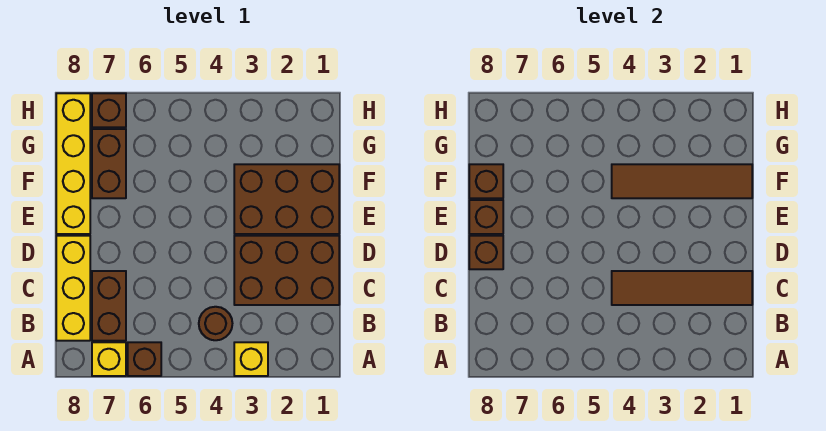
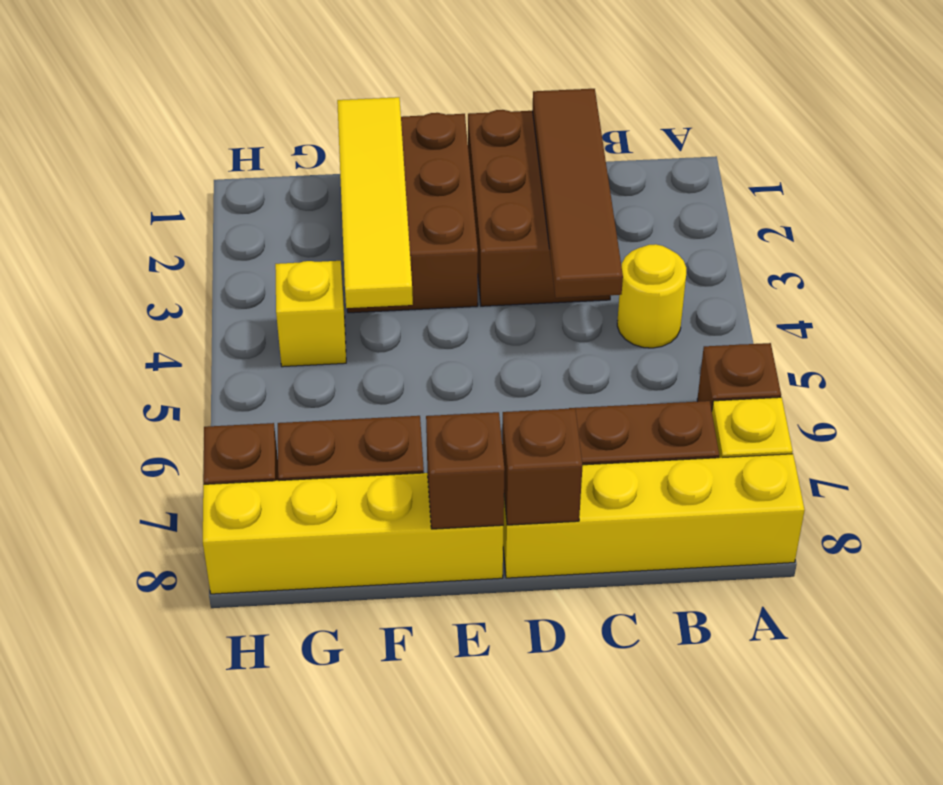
yellow brick A3 level 1 -> yellow brick G4 level 1
brown round brick B4 level 1 -> yellow round brick B4 level 1
yellow brick B8:D8 level 1 -> yellow brick A8:D8 level 1
brown tile F1:F4 level 2 -> yellow tile F1:F4 level 2
brown brick F8 level 2 -> none

